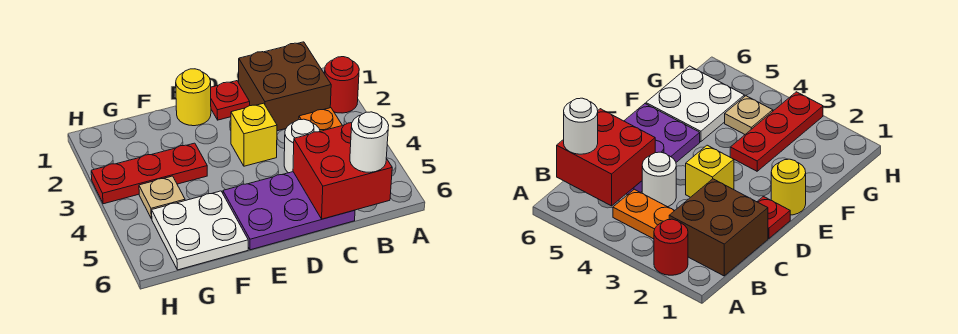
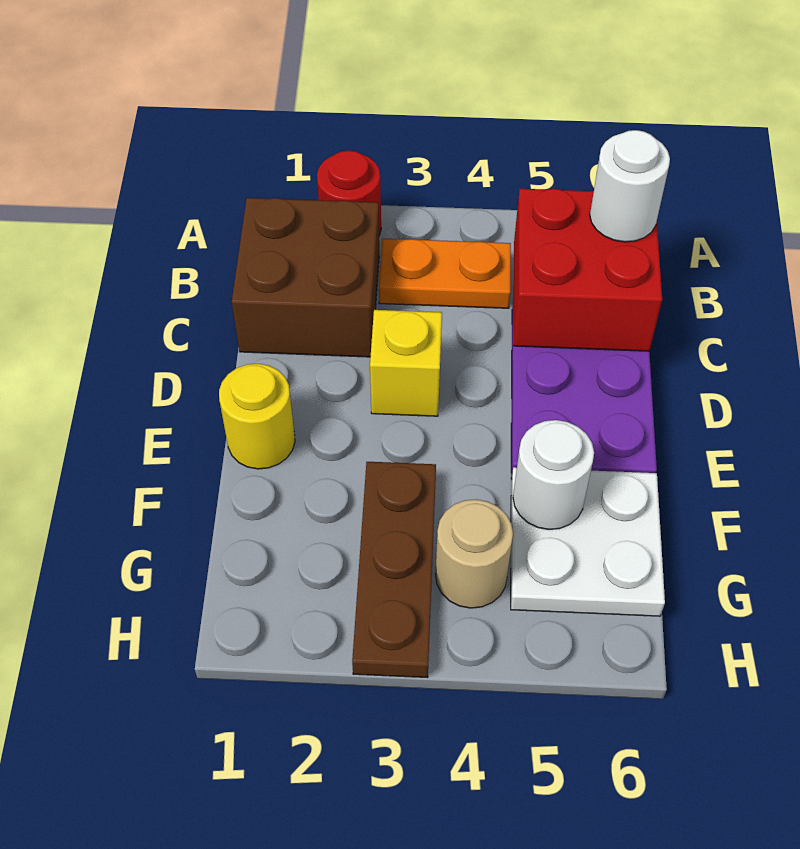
white round brick C4 level 1 -> white round brick F5 level 2
red plate D1 level 1 -> none
red plate F3:H3 level 1 -> brown plate F3:H3 level 1
tan plate G4 level 1 -> tan round brick G4 level 1

